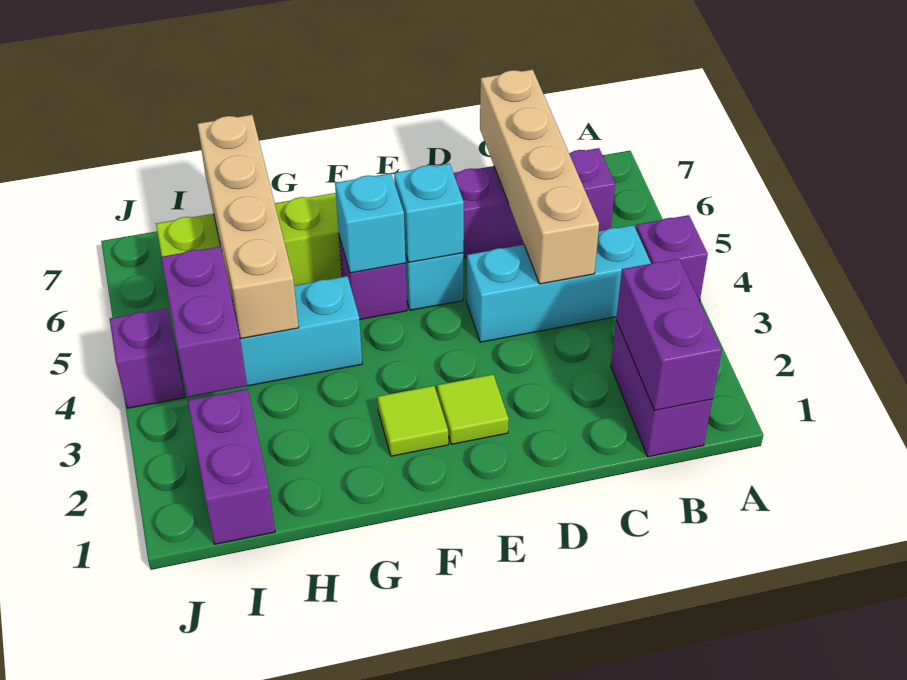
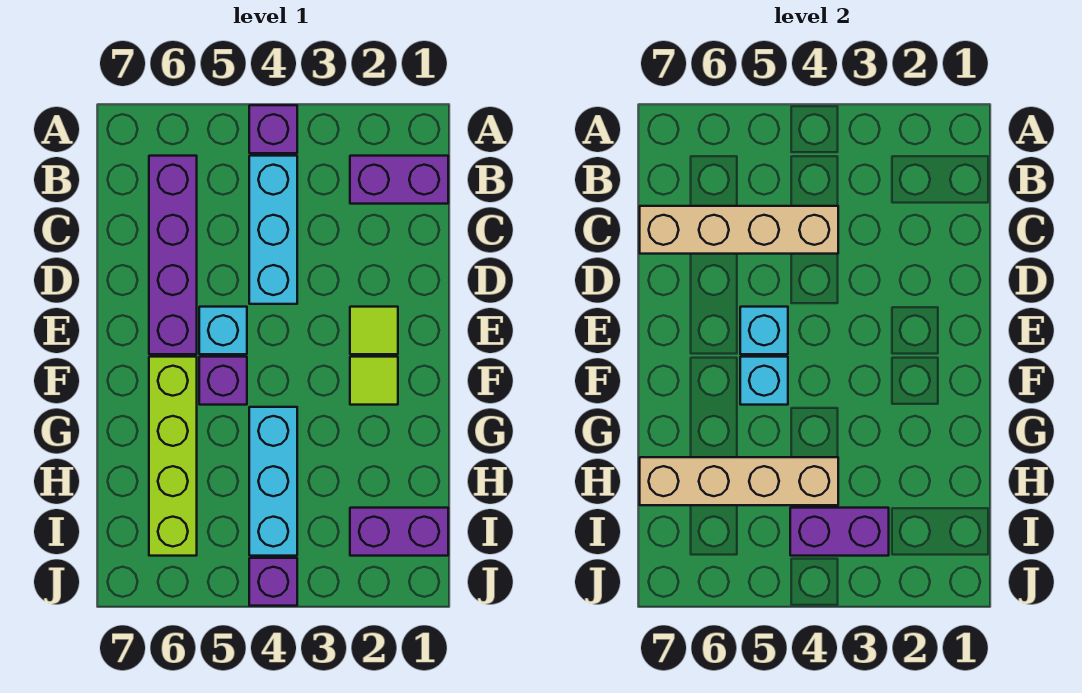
purple brick B1:B2 level 2 -> none

